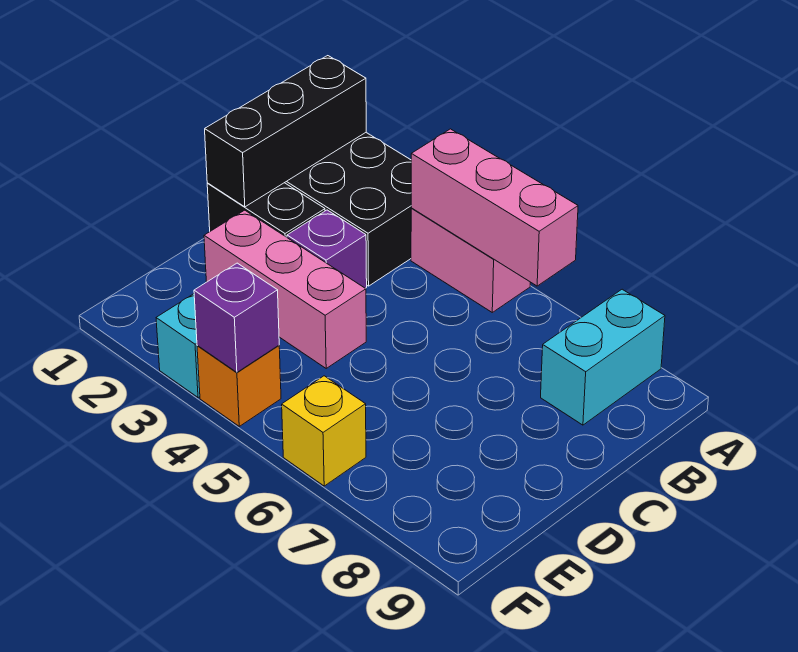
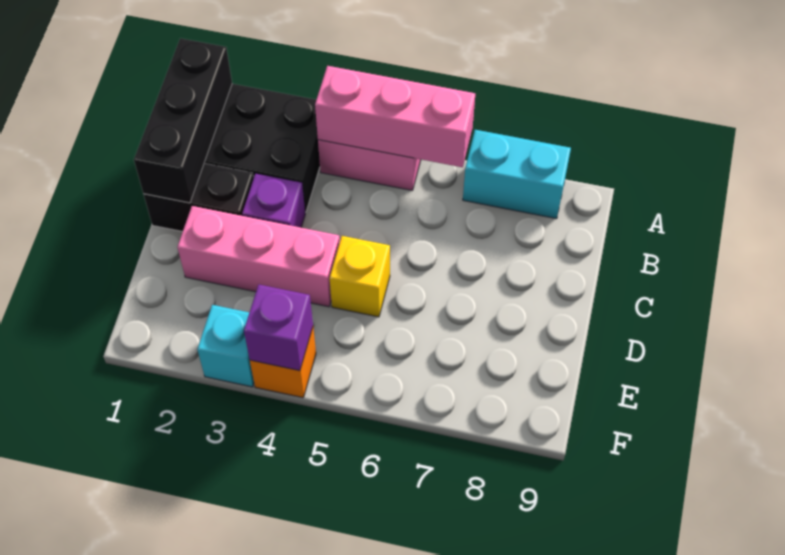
cyan brick A8:B8 level 1 -> cyan brick A7:A8 level 1
yellow brick F6 level 1 -> yellow brick D5 level 1

